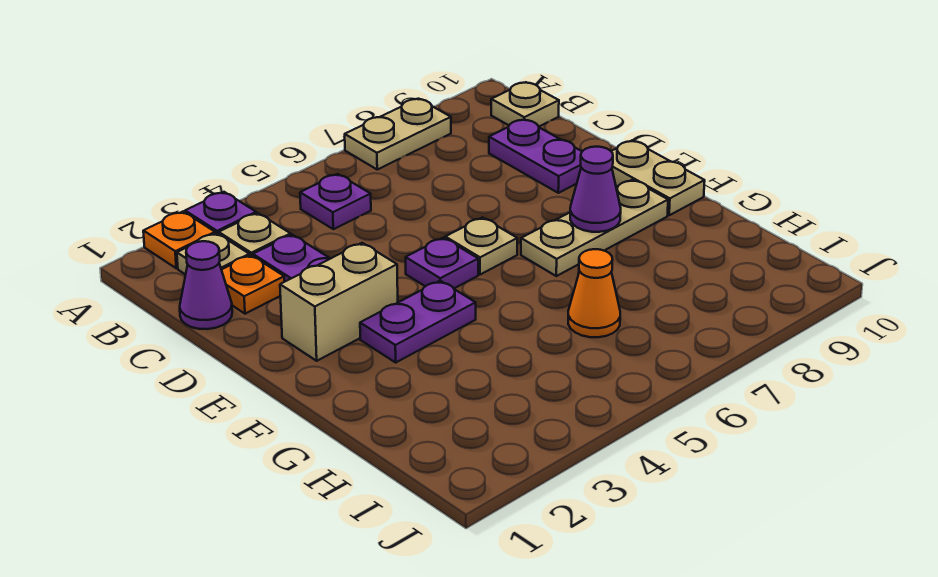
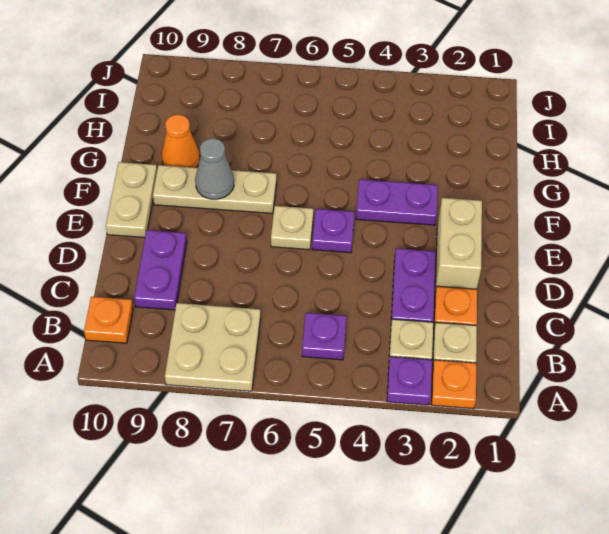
tan plate A7:A8 level 1 -> tan plate A7:B8 level 1
tan plate B10 level 1 -> orange plate B10 level 1
purple cone C1 level 1 -> none
tan brick E2:E3 level 1 -> tan brick D2:E2 level 1
purple cone F8 level 2 -> grey cone F8 level 2
orange cone H6 level 1 -> orange cone G9 level 1

